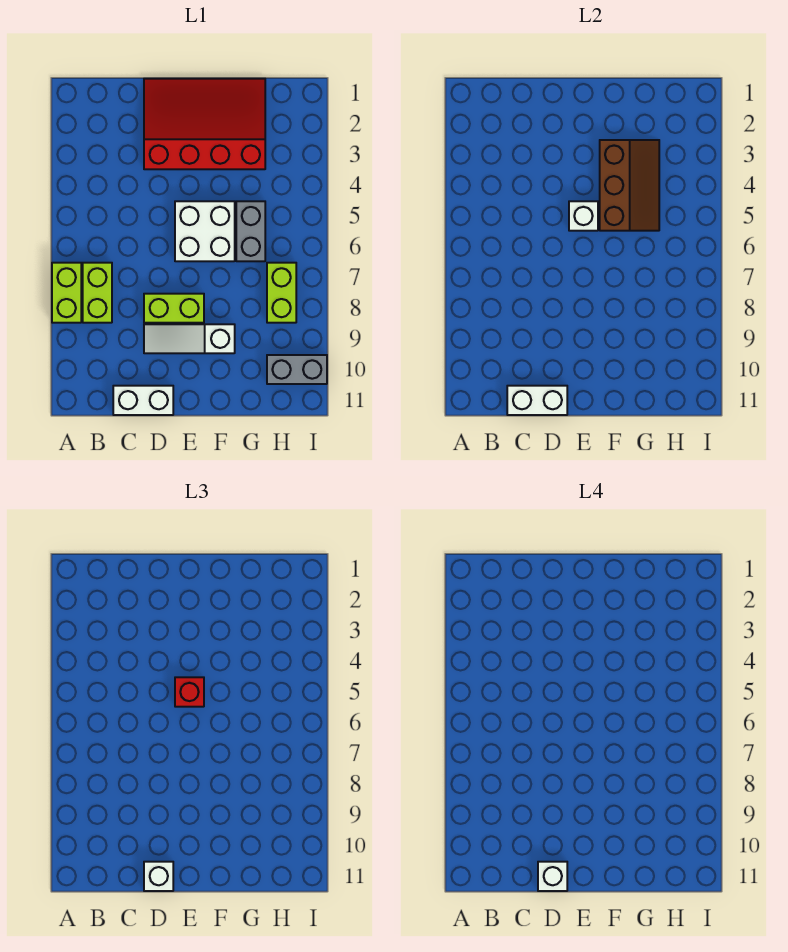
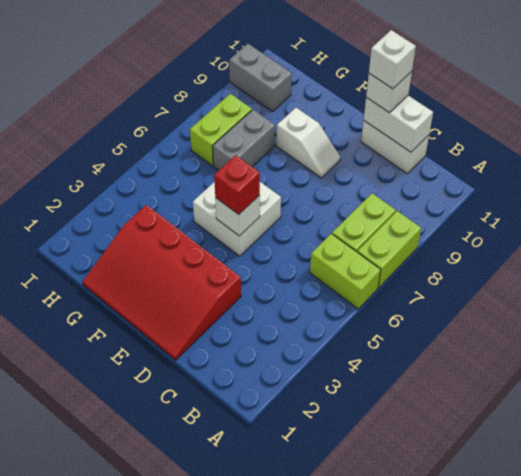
lime brick D8:E8 level 1 -> lime brick A6:B6 level 1
white slope D9:F9 level 1 top F -> white slope E9:F9 level 1 top F
brown slope F3:G5 level 2 top F -> none
grey brick G5:G6 level 1 -> grey brick G7:G8 level 1

